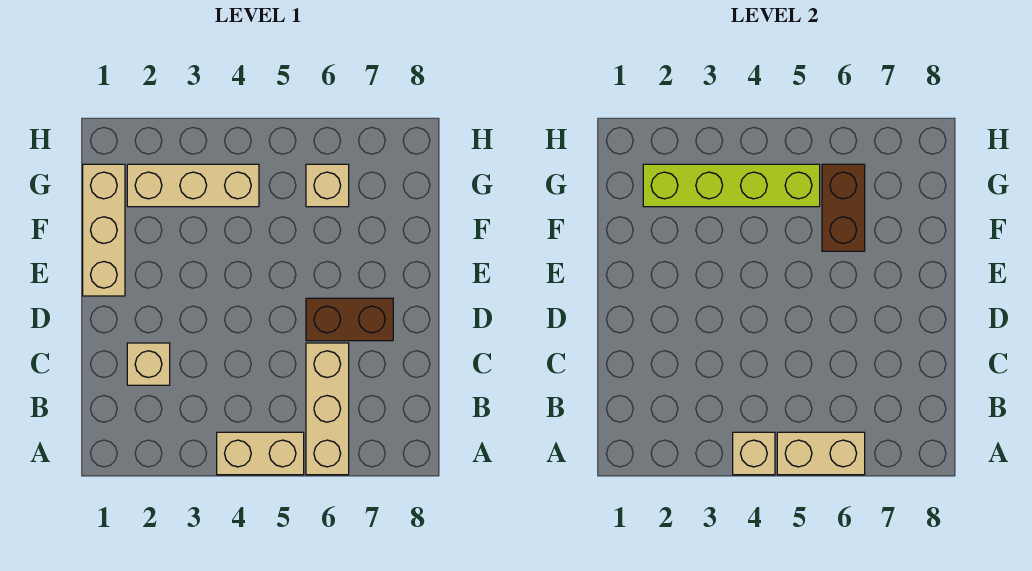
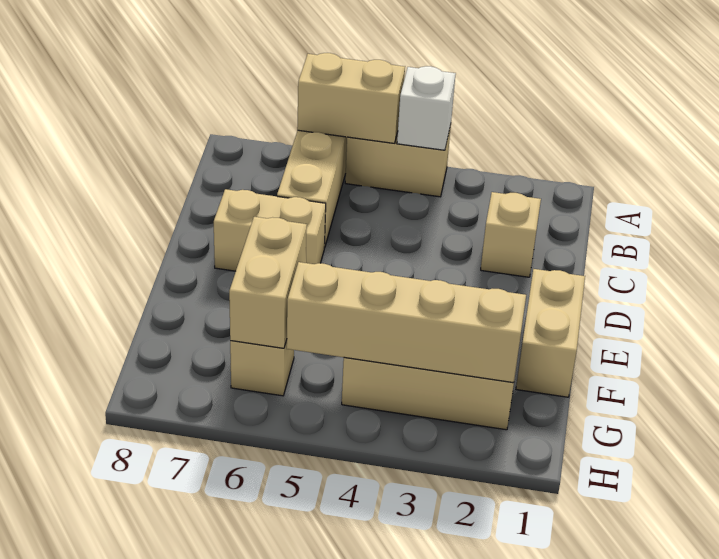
tan brick A4 level 2 -> white brick A4 level 2
brown brick D6:D7 level 1 -> tan brick D6:D7 level 1
tan brick E1:G1 level 1 -> tan brick E1:F1 level 1
brown brick F6:G6 level 2 -> tan brick F6:G6 level 2
lime brick G2:G5 level 2 -> tan brick G2:G5 level 2

